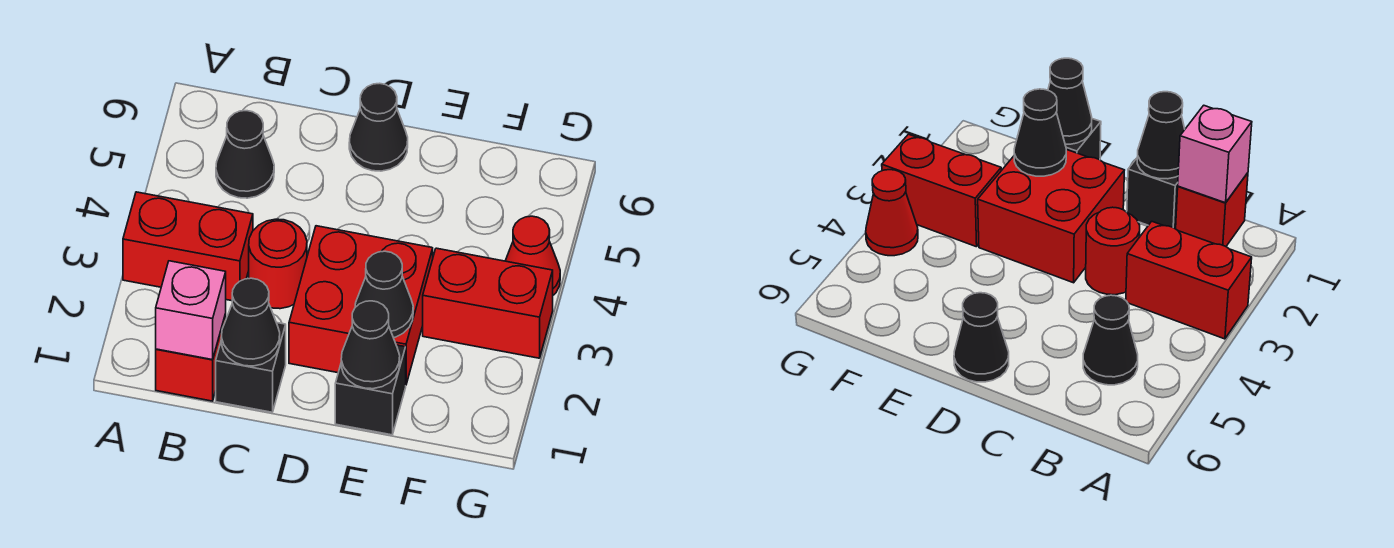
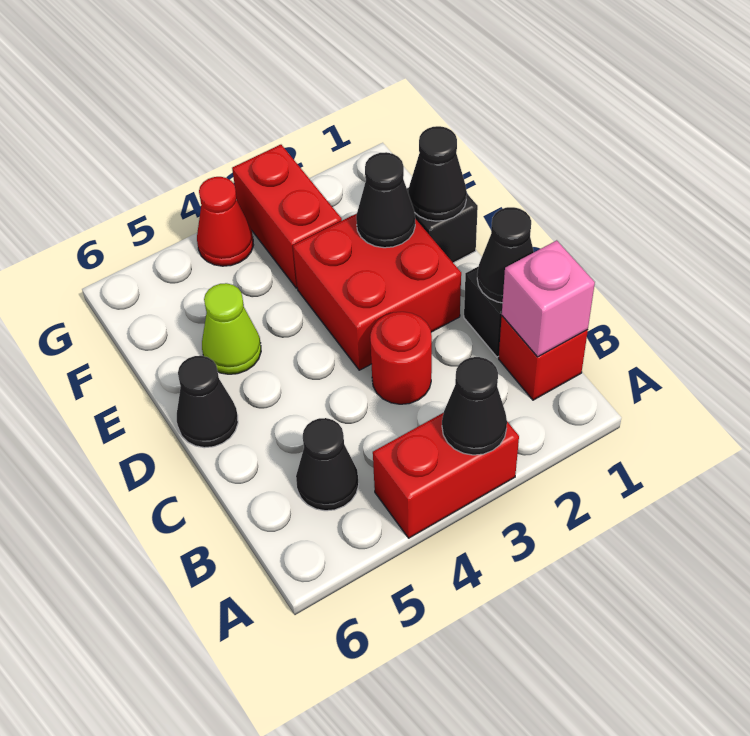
red brick A3:B3 level 1 -> red brick A3:A4 level 1
none -> black cone A3 level 2
none -> lime cone E5 level 1

